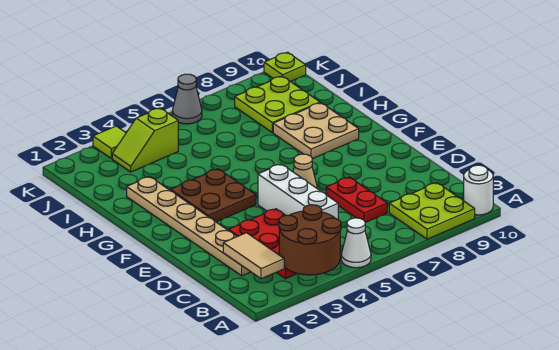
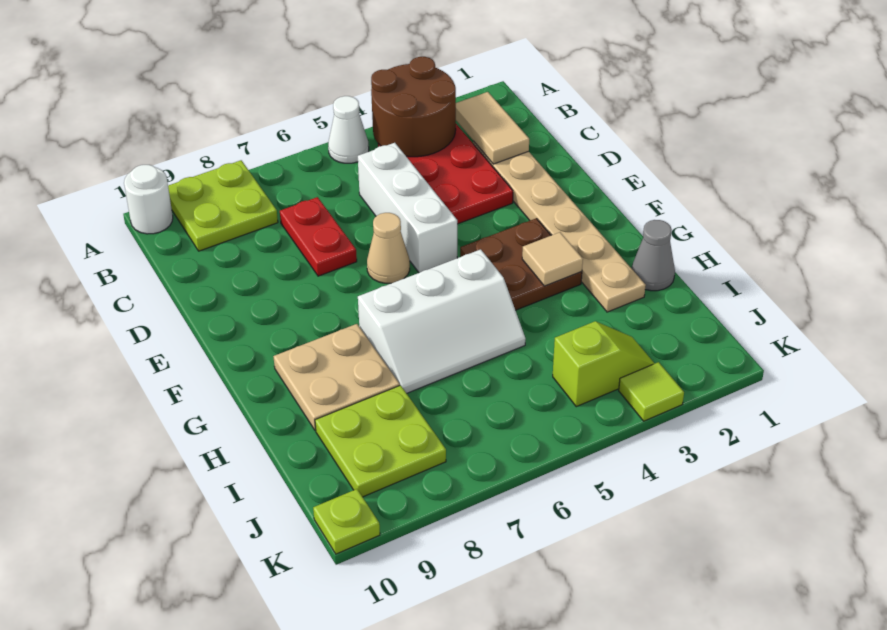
none -> tan tile G3 level 2
none -> white slope G5:H7 level 1 top G
grey cone K6 level 1 -> grey cone H1 level 1

